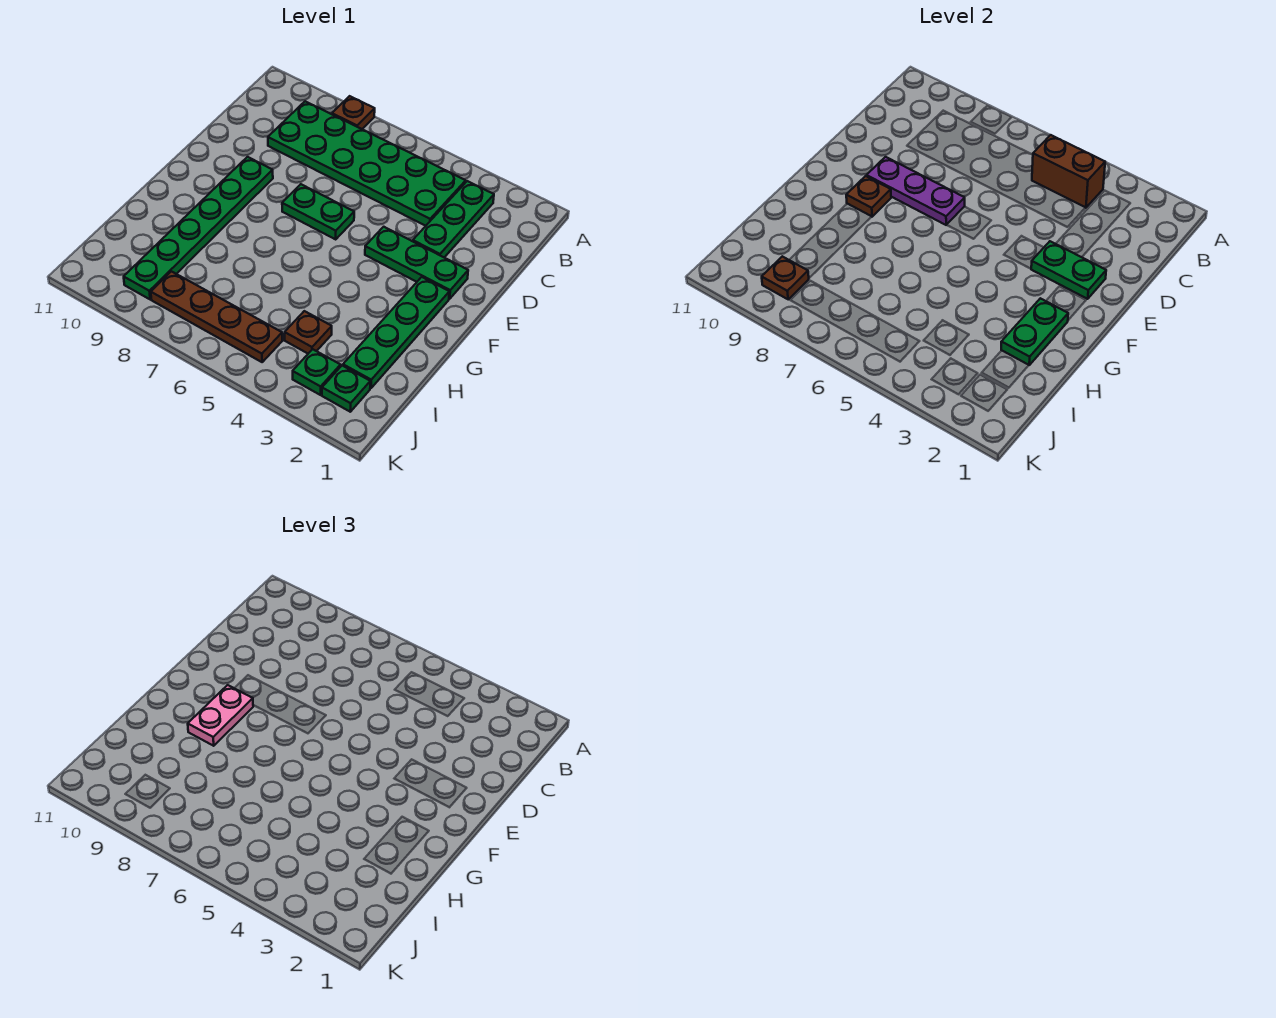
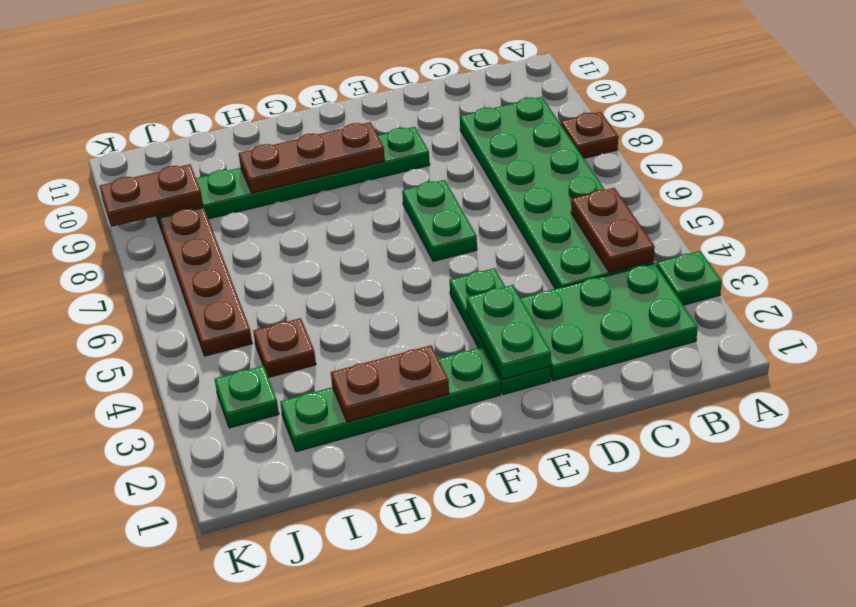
green plate B3:D3 level 1 -> green plate B2:D3 level 1
brown brick B4:B5 level 2 -> brown plate B4:B5 level 2
purple plate E7:E9 level 2 -> none
brown plate F9 level 2 -> brown plate F9:H9 level 2
pink plate F9:G9 level 3 -> none
green plate G2:H2 level 2 -> brown plate G2:H2 level 2
green plate J2 level 1 -> green plate A3 level 1
brown plate J9 level 2 -> brown plate J9:K9 level 2

